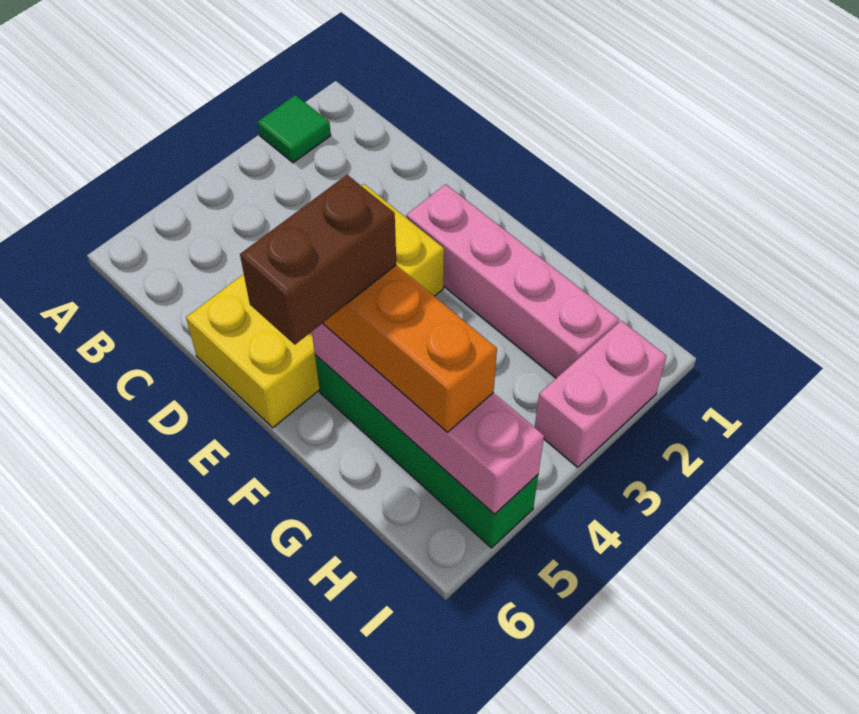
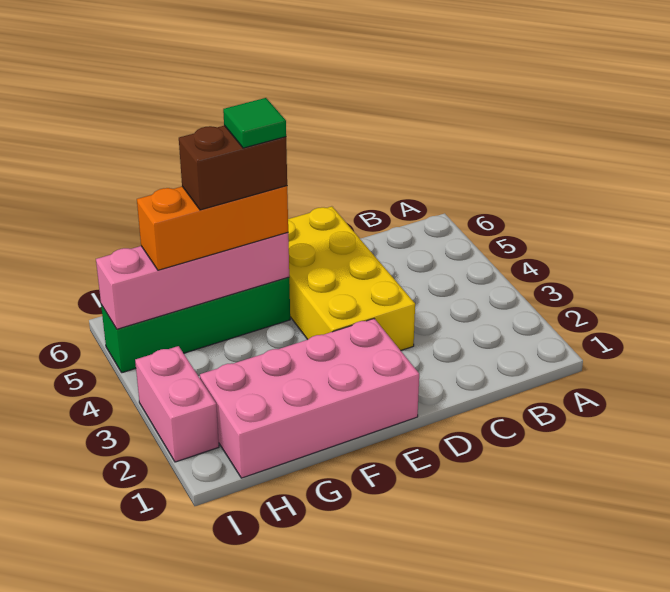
green tile A2 level 1 -> green tile F5 level 5
pink brick E2:H2 level 1 -> pink brick E1:H2 level 1
brown brick F5:F6 level 4 -> brown brick F5:G5 level 4

